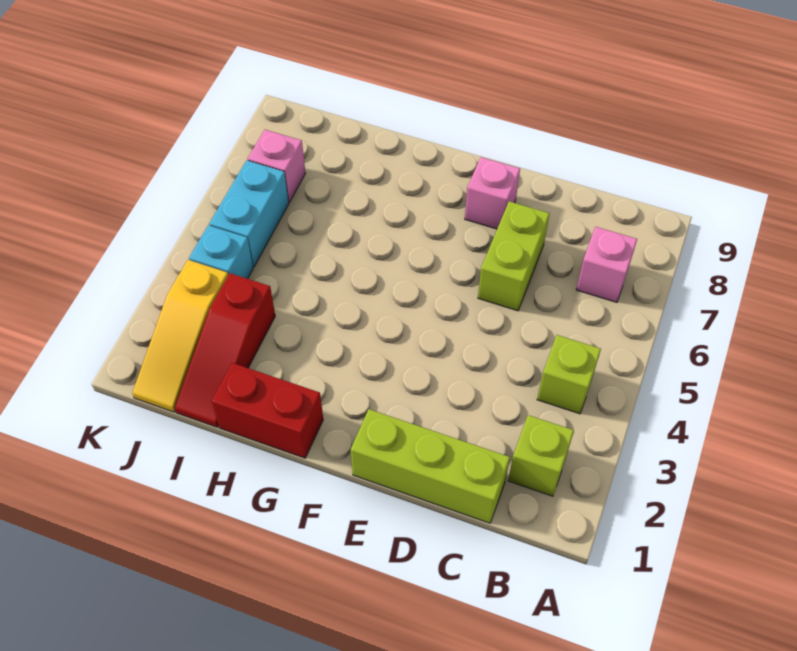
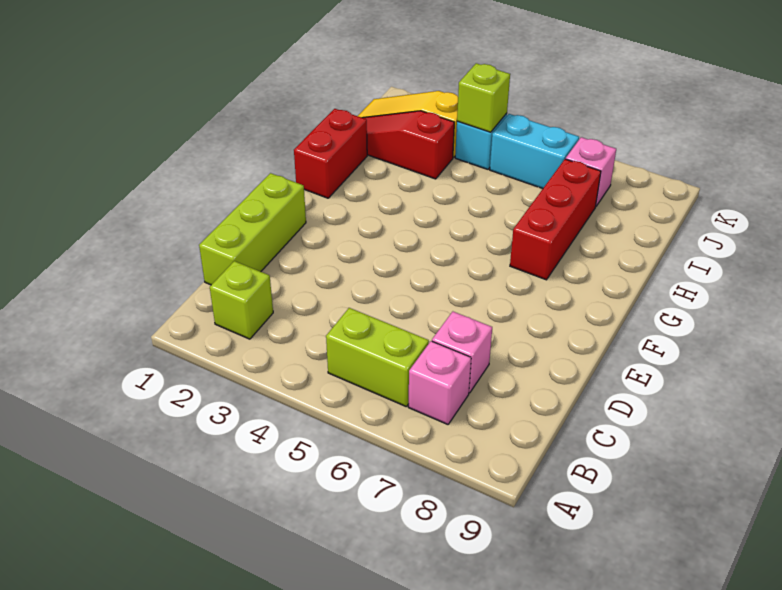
lime brick B4 level 1 -> lime brick J4 level 2
lime brick D6:D7 level 1 -> lime brick B5:B6 level 1
pink brick E8 level 1 -> pink brick C7 level 1
none -> red brick G7:I7 level 1

